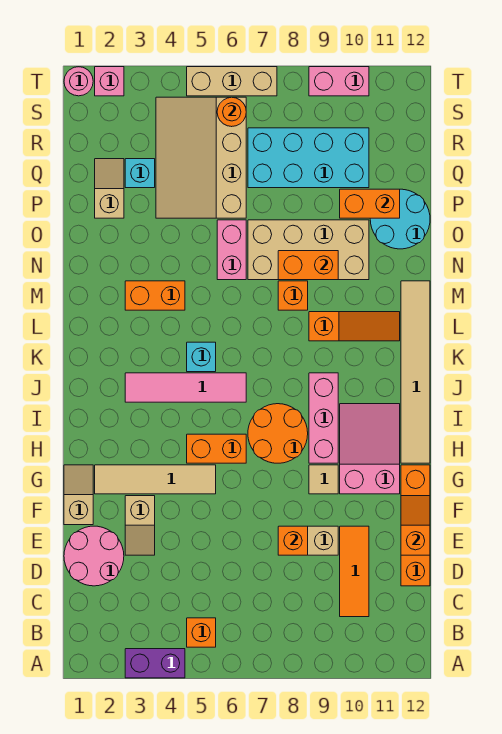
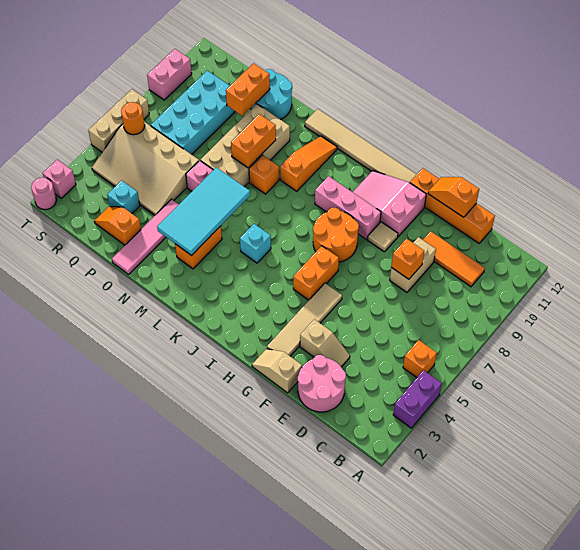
pink tile J3:J6 level 1 -> pink tile O1:O4 level 1
none -> cyan tile M3:N6 level 2
tan slope P2:Q2 level 1 top P -> orange slope P2:Q2 level 1 top P

